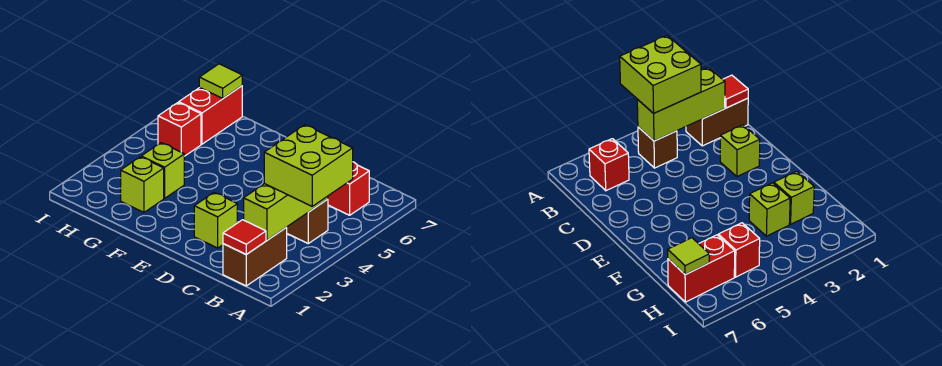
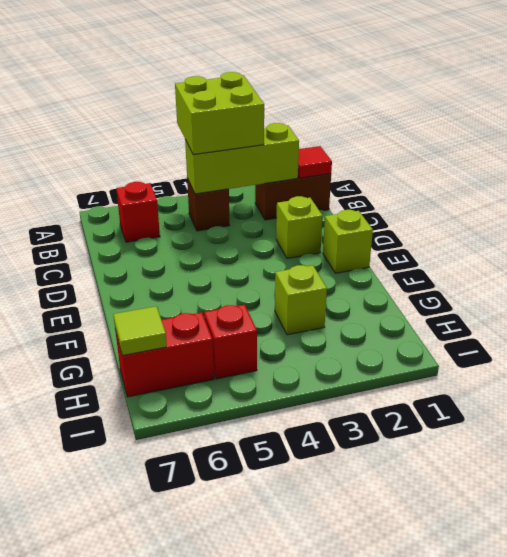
lime brick G2 level 1 -> lime brick E1 level 1

